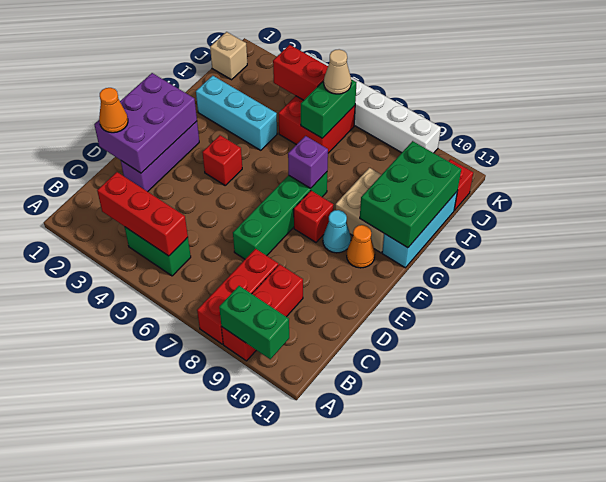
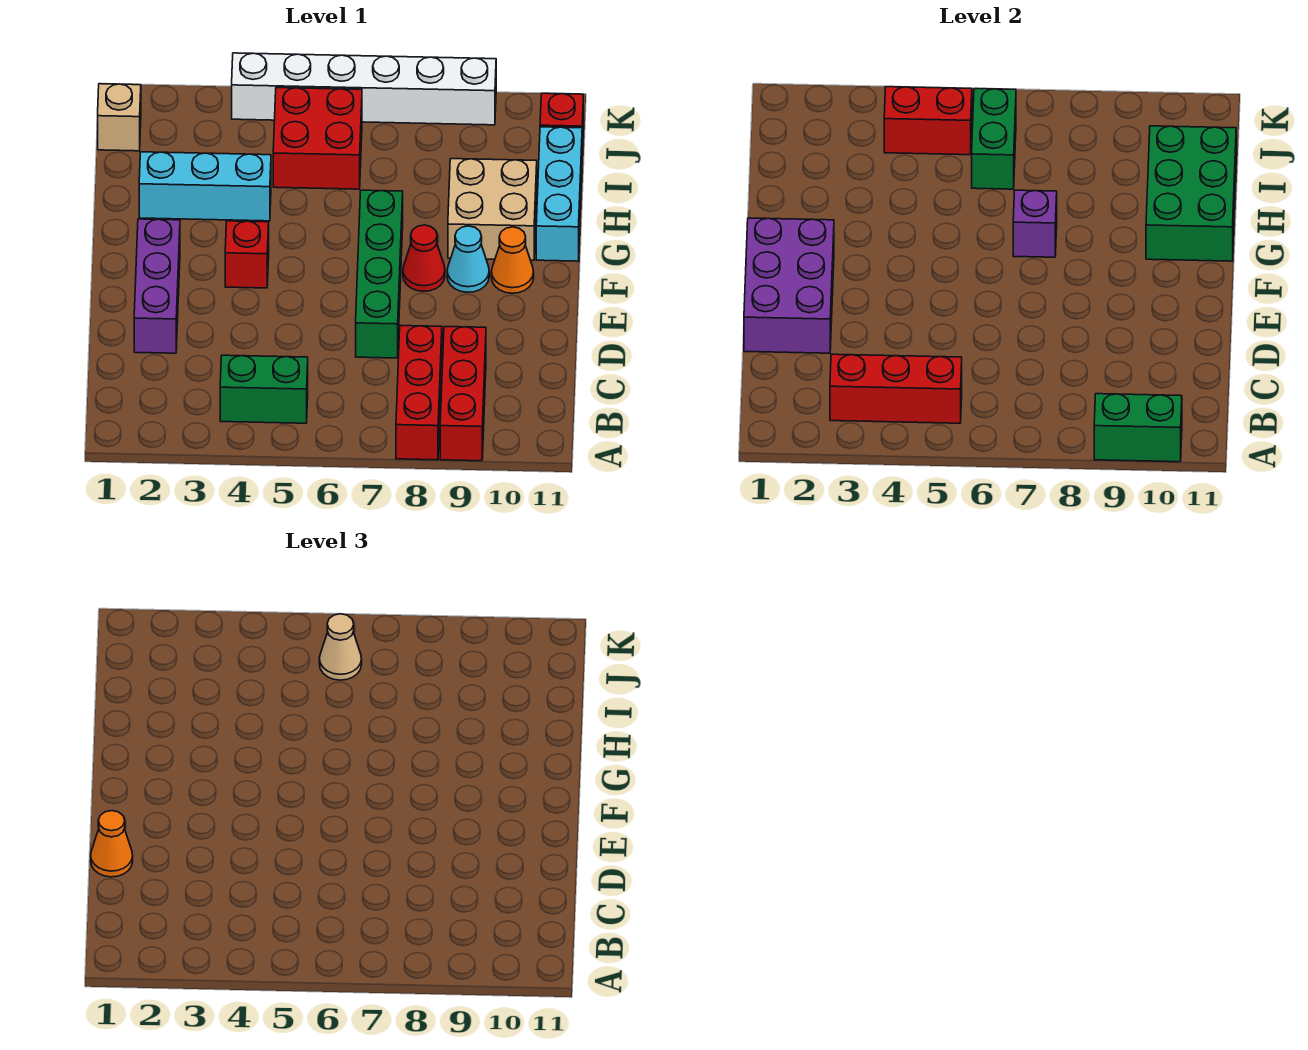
red brick F8 level 1 -> red cone F8 level 1

